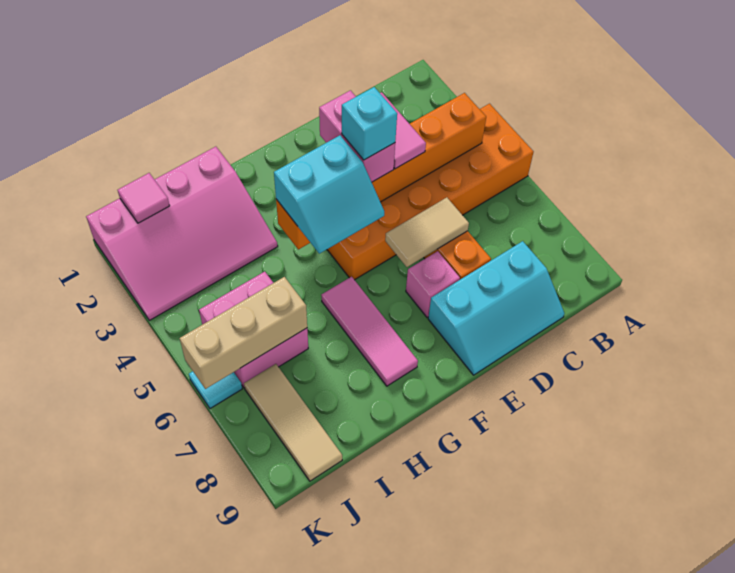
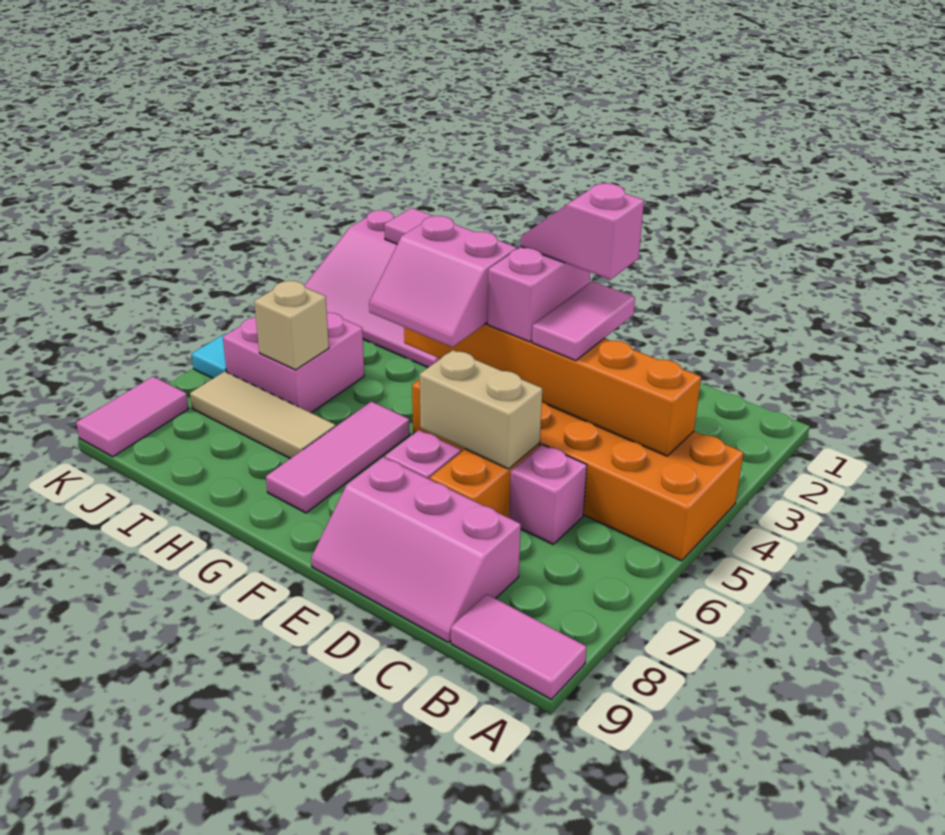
none -> pink tile A9:B9 level 1
none -> pink brick C6 level 1
cyan slope C8:E9 level 1 top 8 -> pink slope C8:E9 level 1 top 8
none -> pink slope D3:E3 level 4 top D
tan tile D6:E6 level 2 -> tan brick D6:E6 level 2
cyan brick E4 level 4 -> none
cyan slope F4:G5 level 3 top 4 -> pink slope F4:G5 level 3 top 4
tan brick I6:K6 level 2 -> tan brick I6 level 2
tan tile J7:J9 level 1 -> tan tile H7:J7 level 1
none -> pink tile K8:K9 level 1

